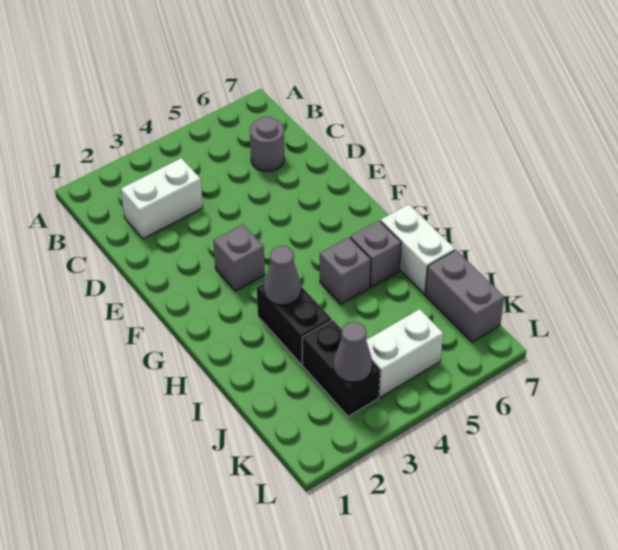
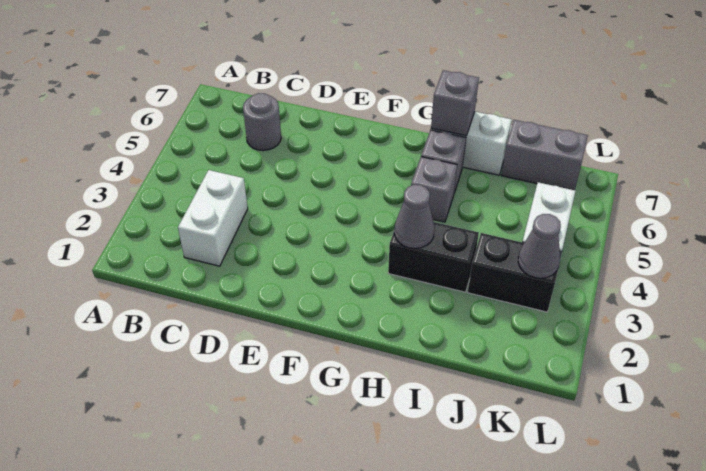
grey brick F3 level 1 -> grey brick H7 level 2

